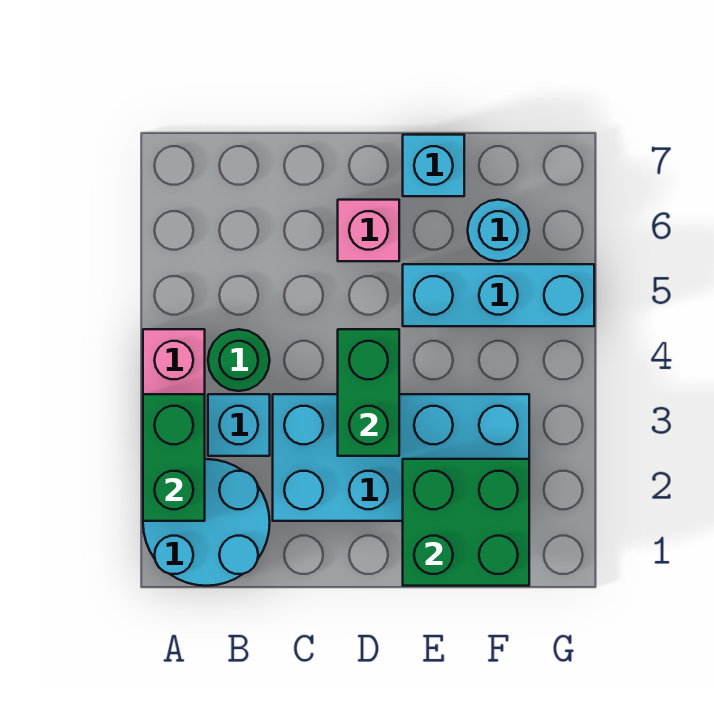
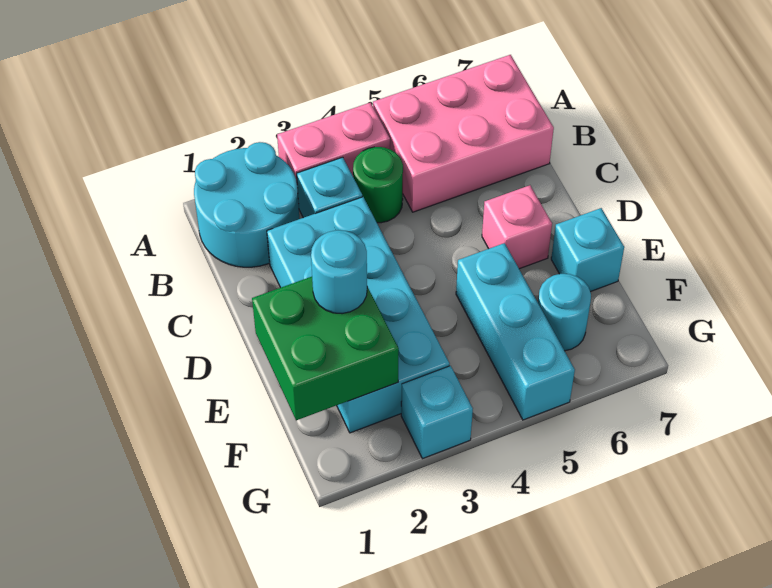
green brick A2:A3 level 2 -> none
none -> pink brick A5:B7 level 1
green brick D3:D4 level 2 -> none
none -> cyan round brick E2 level 3
none -> cyan brick G3 level 1

